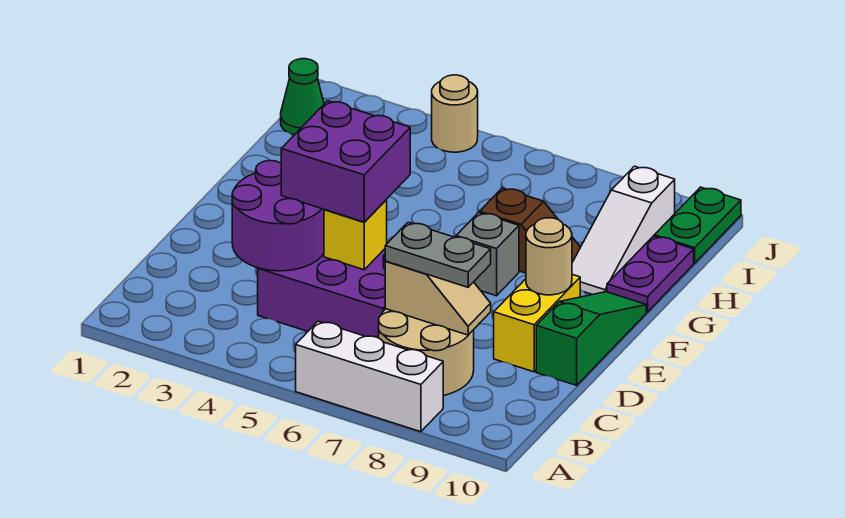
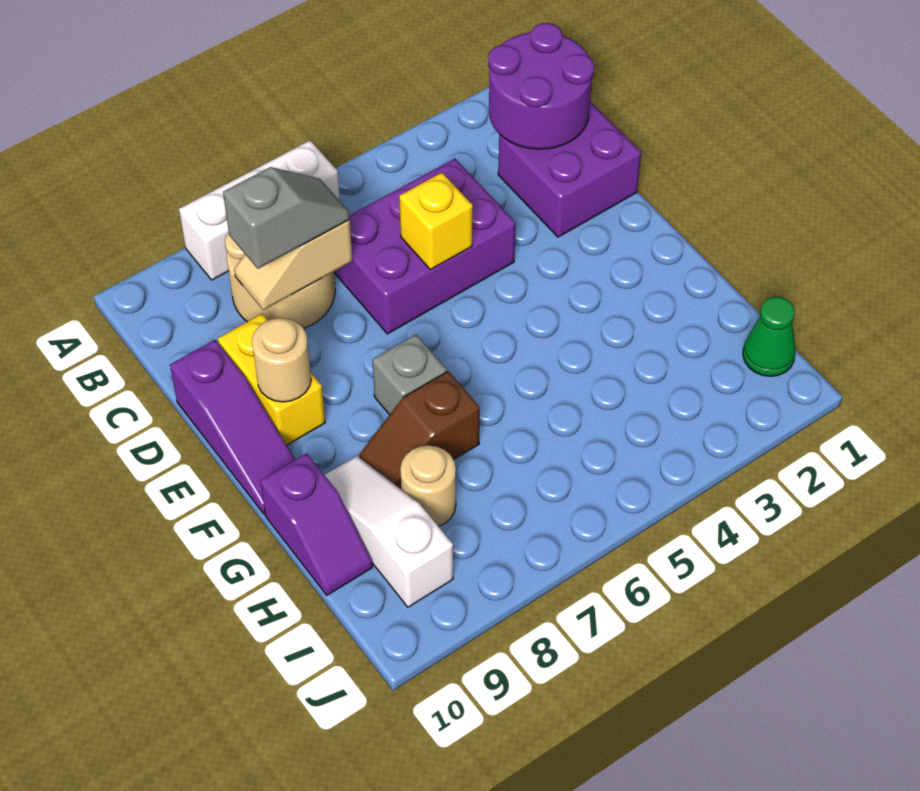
purple round brick C3:D4 level 2 -> purple round brick B1:C2 level 2
grey plate C7:C8 level 3 -> grey slope C7:C8 level 3 top 8
purple brick D4:E5 level 3 -> purple brick C1:D2 level 1
green slope D10:F10 level 1 top D -> purple slope D10:F10 level 1 top D
purple plate G10:H10 level 1 -> purple slope G10:H10 level 1 top G
green plate I10:J10 level 1 -> none
tan round brick J4 level 1 -> tan round brick H8 level 1

